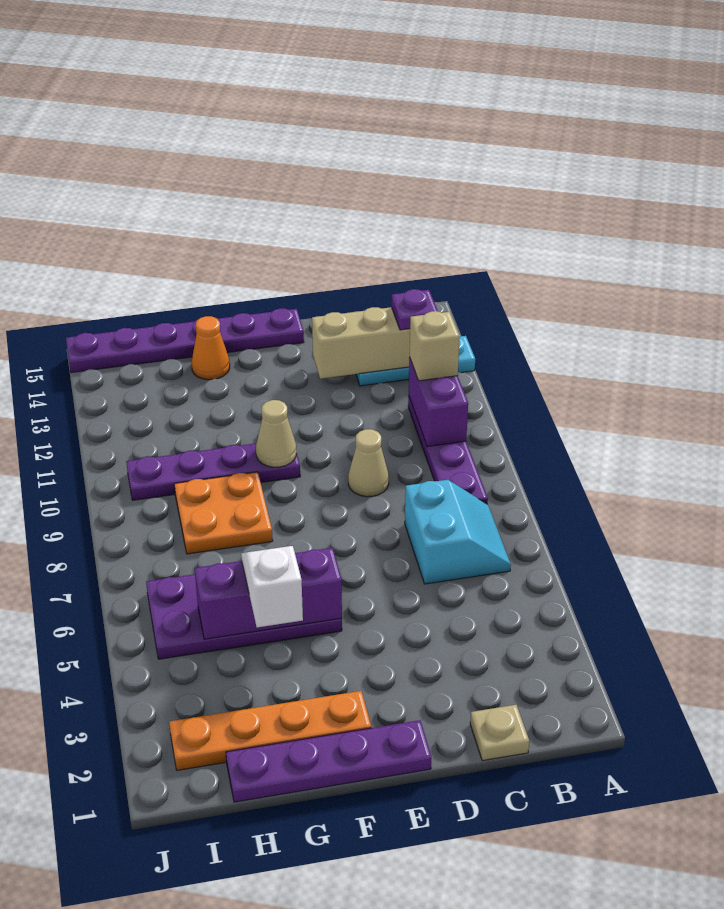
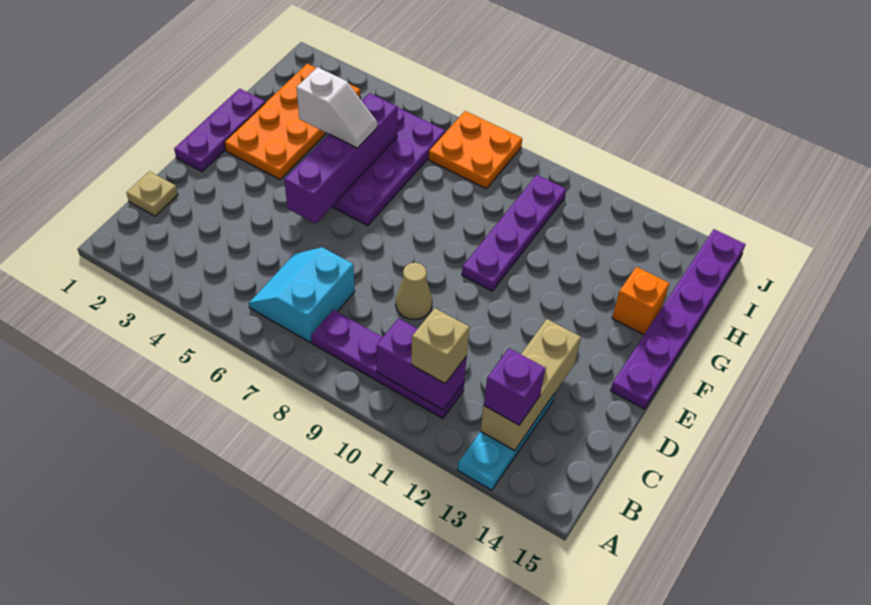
cyan slope B6:C7 level 1 top C -> cyan slope B6:C7 level 1 top 7
purple plate B13 level 3 -> purple brick B13 level 3
purple plate E1:H1 level 1 -> purple plate E1:G1 level 1
orange plate F2:I2 level 1 -> orange plate F2:I3 level 1
purple brick F5:H5 level 2 -> purple brick E5:H5 level 2
tan cone F10 level 2 -> none
orange plate G8:H9 level 1 -> orange plate I7:J8 level 1
orange cone G14 level 1 -> orange brick G14 level 1

